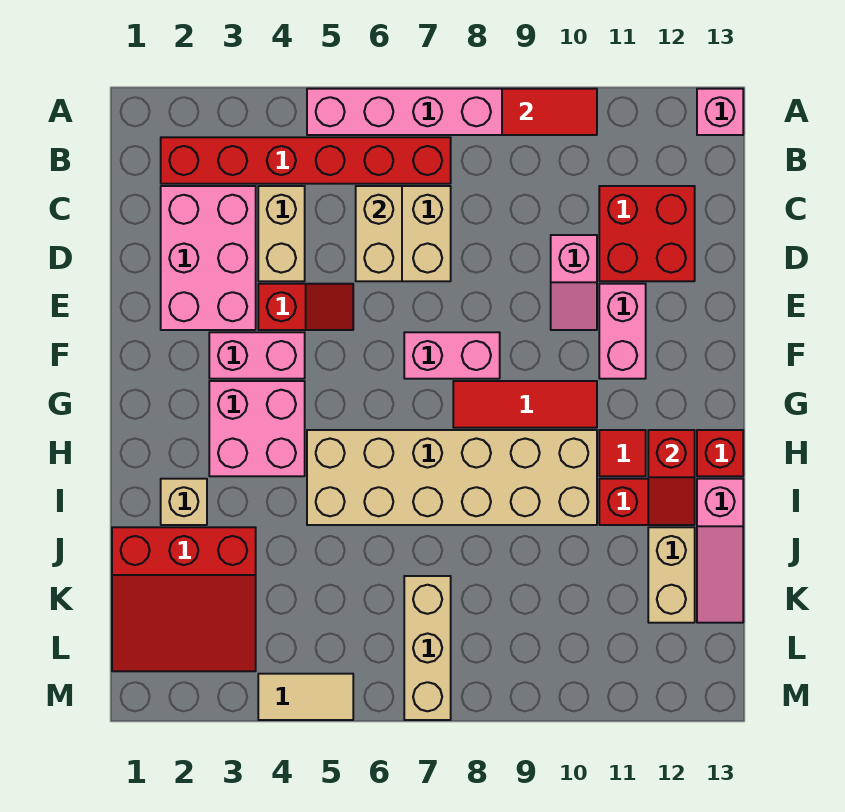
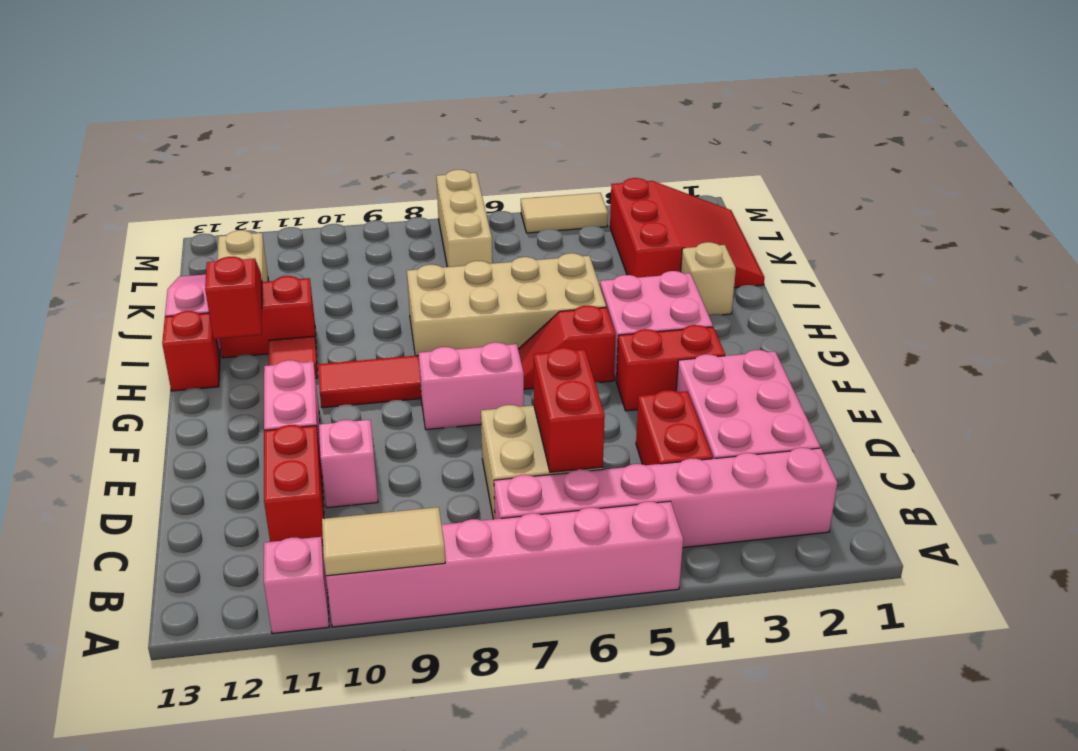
red tile A9:A10 level 2 -> tan tile A9:A10 level 2
pink brick A13 level 1 -> pink brick A11 level 1
red brick B2:B7 level 1 -> pink brick B2:B7 level 1
tan brick C4:D4 level 1 -> red brick C4:D4 level 1
tan brick C6:D6 level 2 -> red brick C6:D6 level 2
red brick C11:D12 level 1 -> red brick C11:D11 level 1
red slope E4:E5 level 1 top 4 -> red slope G5:G6 level 1 top 5
pink brick F3:F4 level 1 -> red brick F3:F4 level 1
tan brick H5:I10 level 1 -> tan brick H5:I8 level 1
red slope J1:L3 level 1 top J -> red slope J1:L3 level 1 top 3

